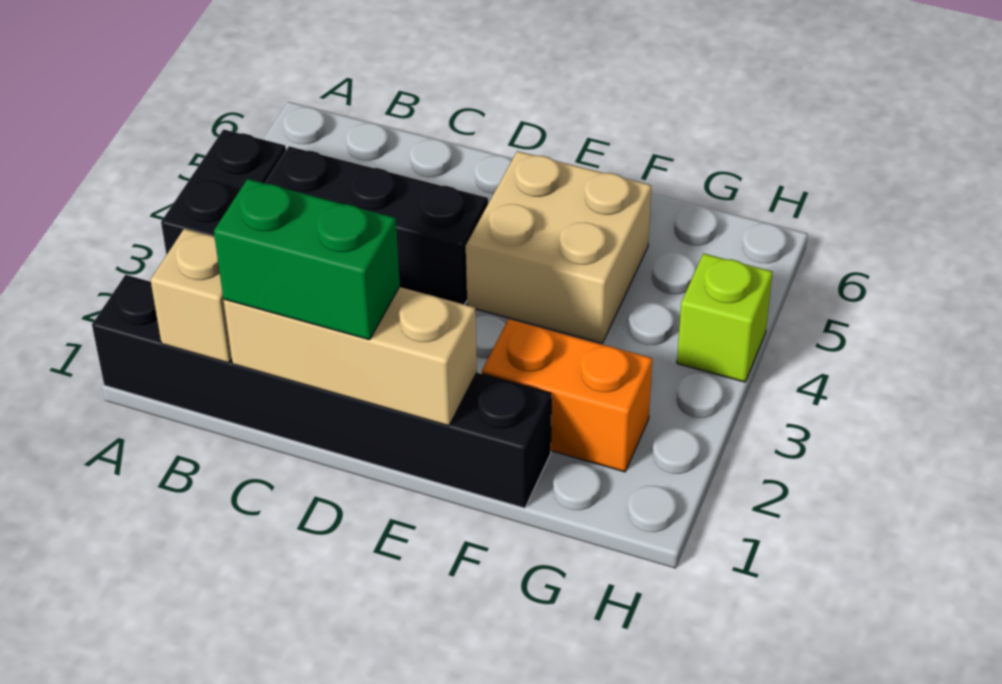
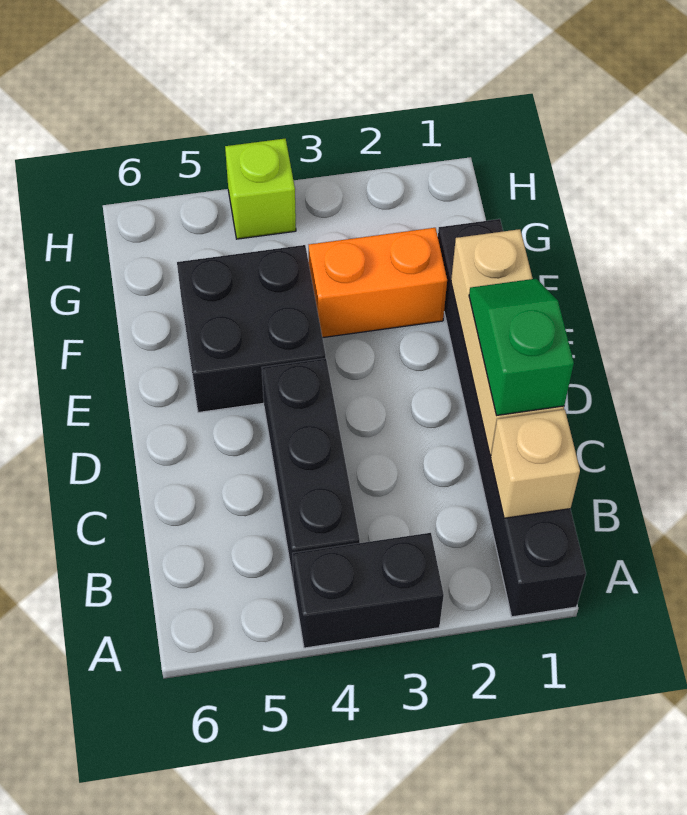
green brick C1:D1 level 3 -> green slope C1:D1 level 3 top C
tan brick E4:F5 level 1 -> black brick E4:F5 level 1
orange brick F2:G2 level 1 -> orange brick F2:F3 level 1

